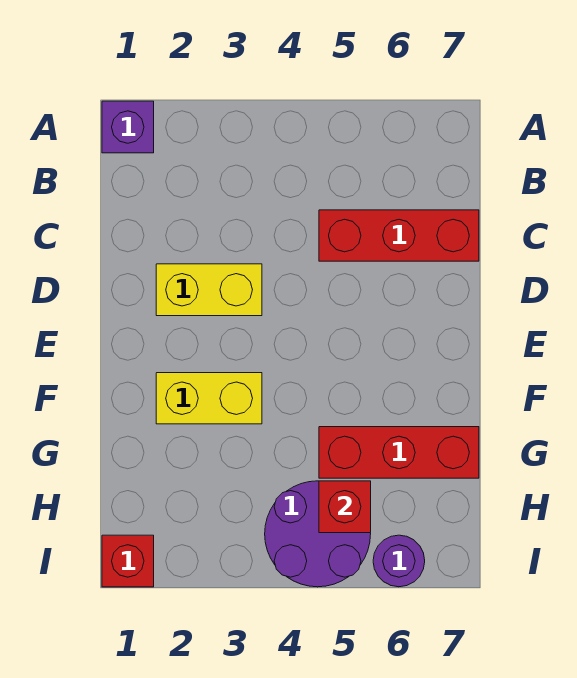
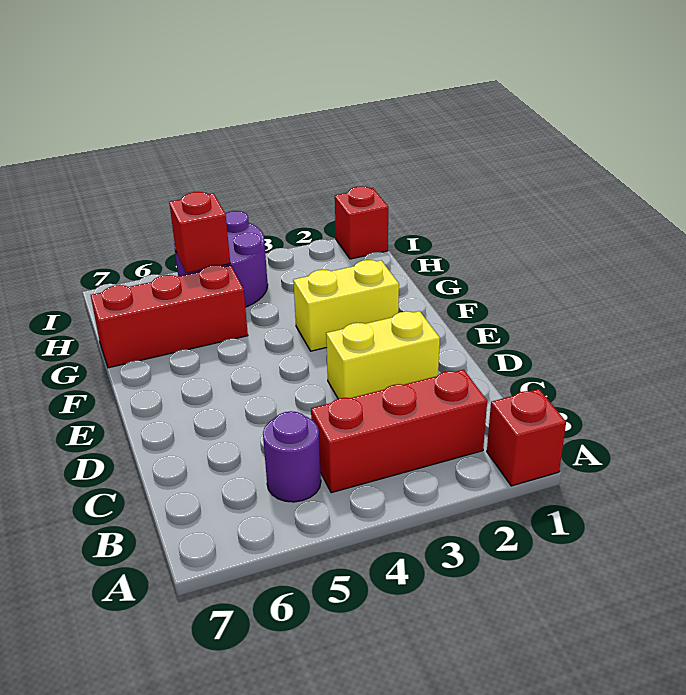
purple brick A1 level 1 -> red brick A1 level 1
red brick C5:C7 level 1 -> red brick B2:B4 level 1
purple round brick I6 level 1 -> purple round brick B5 level 1

